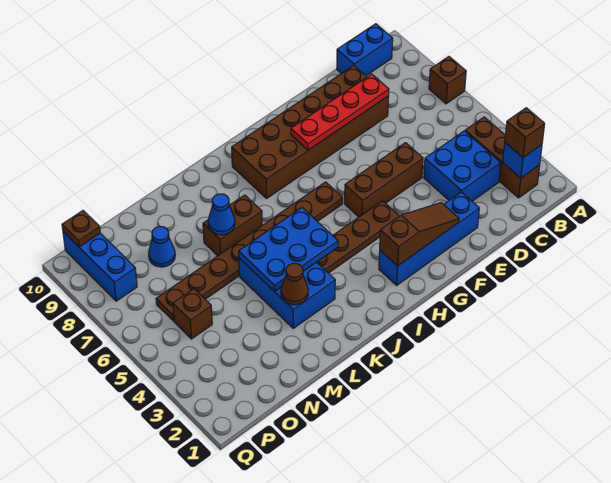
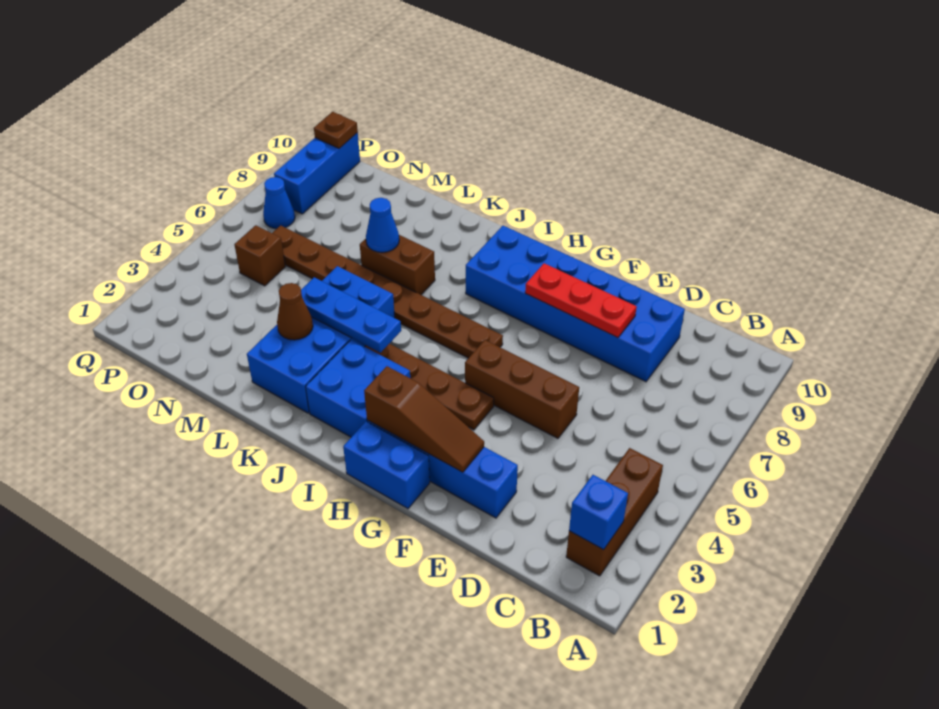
brown brick A7 level 1 -> none
brown brick B2 level 3 -> none
blue brick B10:C10 level 1 -> blue brick G1:H1 level 1
blue brick C3:D4 level 1 -> blue brick I2:J3 level 1
brown brick D8:I9 level 1 -> blue brick D8:I9 level 1
red plate D8:G8 level 2 -> red plate E8:G8 level 2
blue plate J4:L5 level 2 -> blue plate J4:L4 level 2
blue brick K3:L5 level 1 -> blue brick K2:L5 level 1
blue cone N8 level 1 -> blue cone P7 level 1

